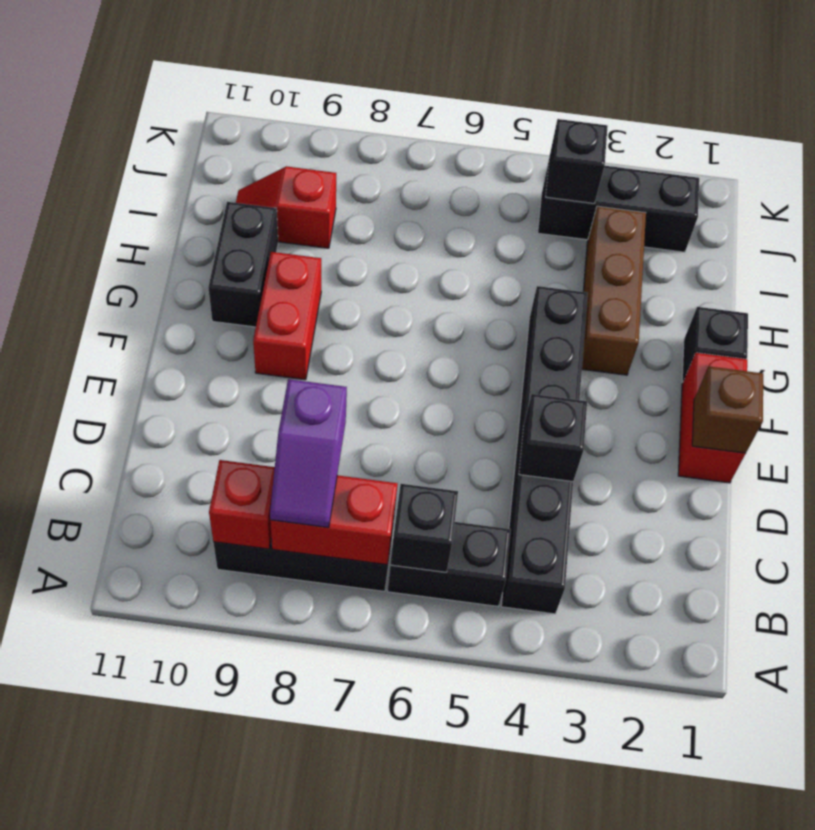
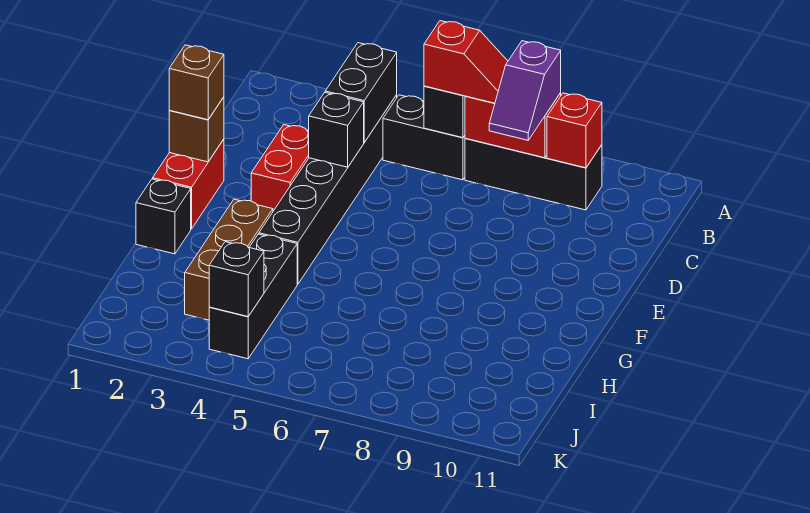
purple slope B8:C8 level 3 top C -> purple slope B8:C8 level 3 top B
none -> brown brick E1 level 3
red brick F9:G9 level 1 -> red brick D3:E3 level 1
black brick G10:H10 level 1 -> black brick B4:C4 level 2
red slope I9:I10 level 1 top 9 -> red slope B6:B7 level 3 top 6
black brick J2:J4 level 1 -> black brick H4:J4 level 1

